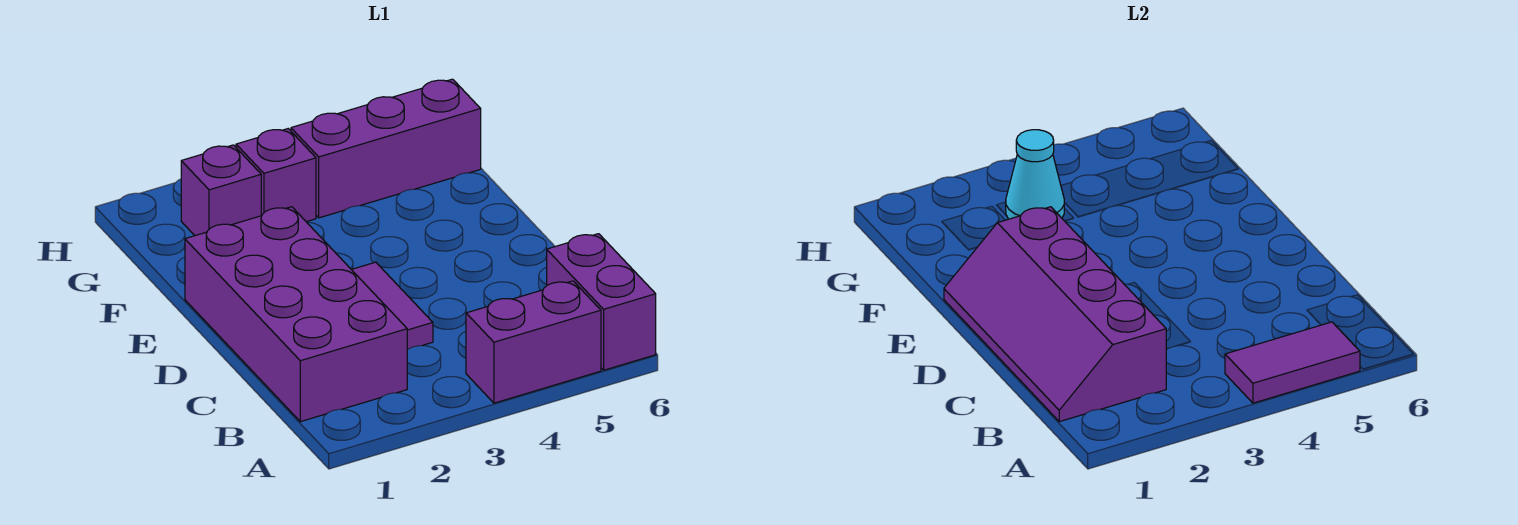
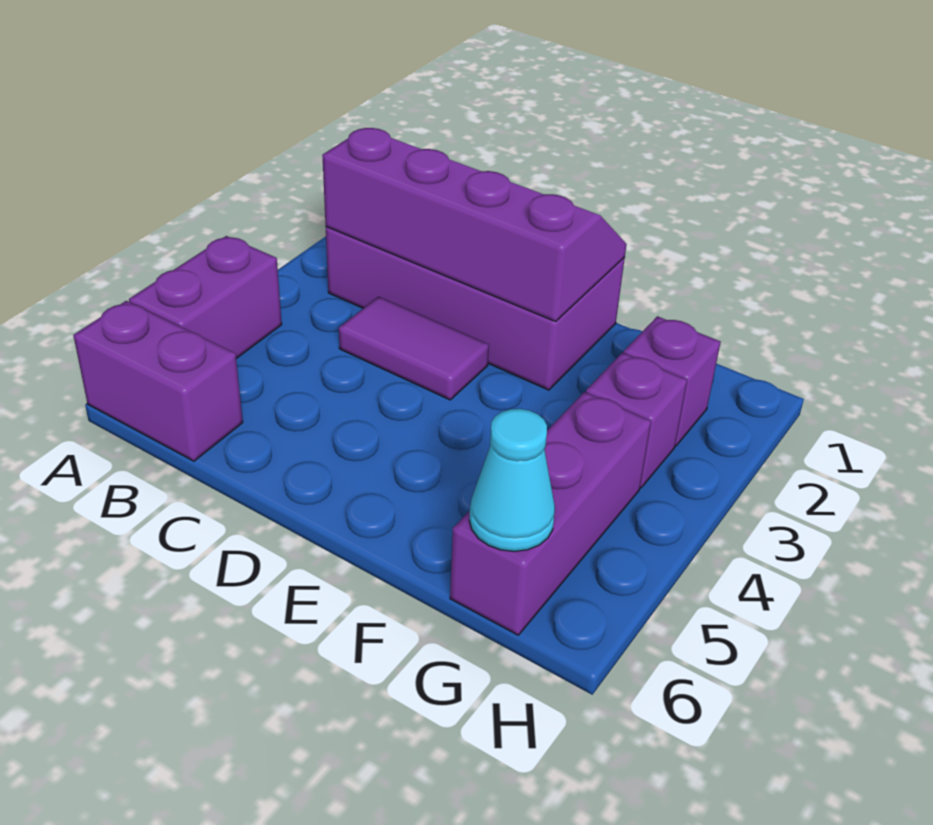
purple tile A4:A5 level 2 -> none
cyan cone G3 level 2 -> cyan cone G6 level 2

